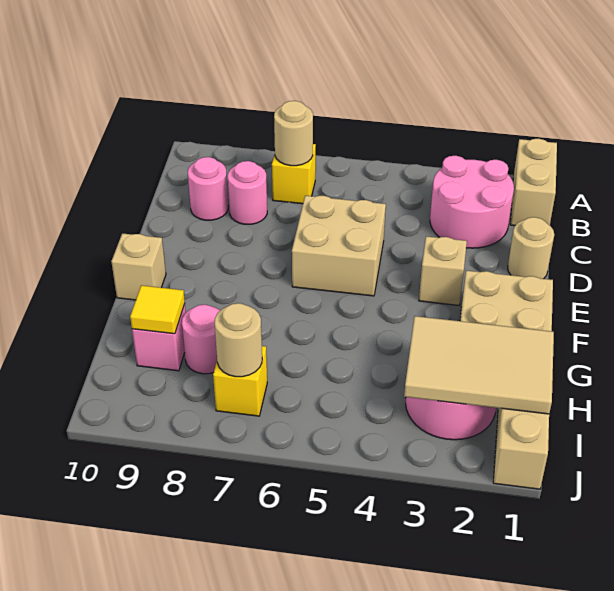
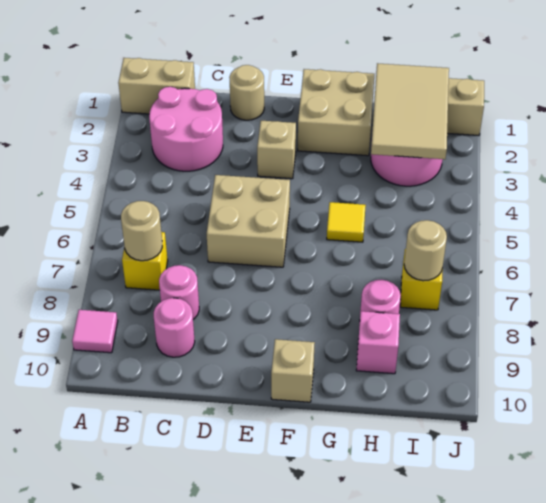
none -> pink tile A9 level 1
yellow tile H9 level 2 -> yellow tile G5 level 1

